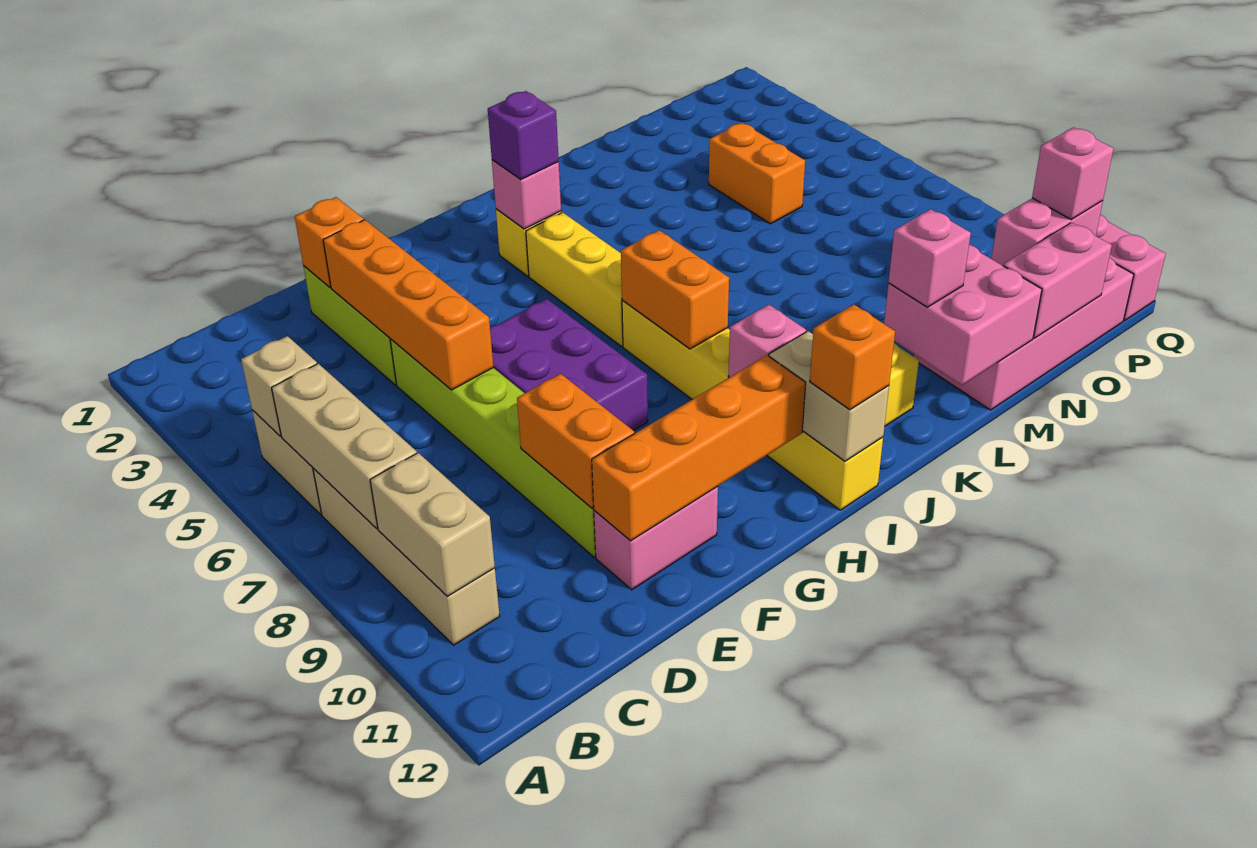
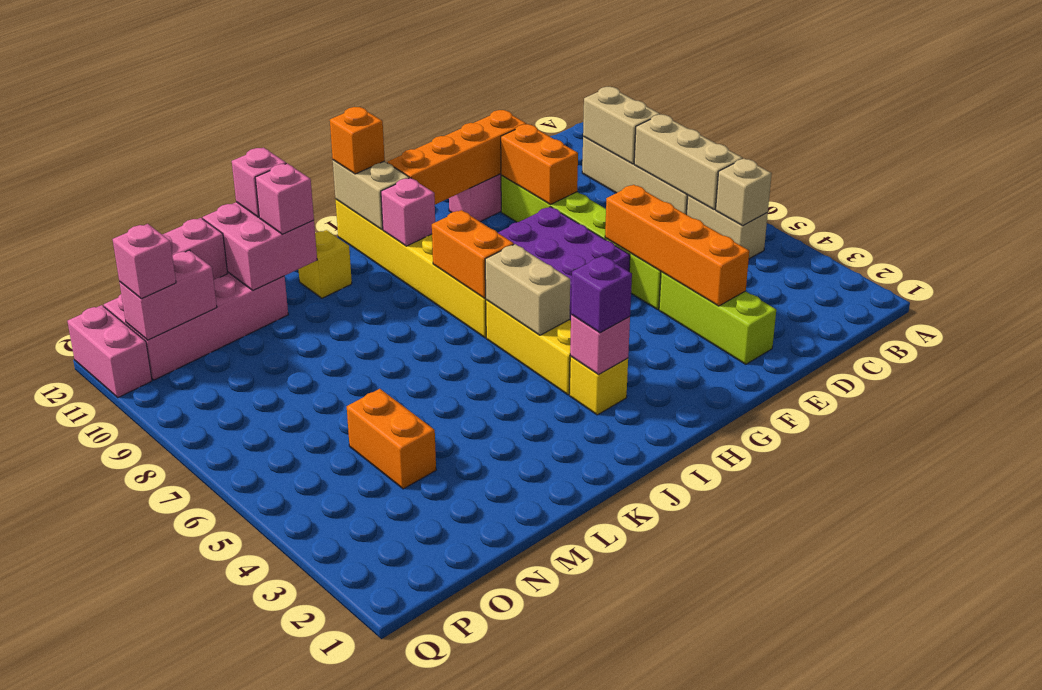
orange brick E2 level 2 -> none
none -> tan brick I5:I6 level 2
none -> pink brick L12 level 3

